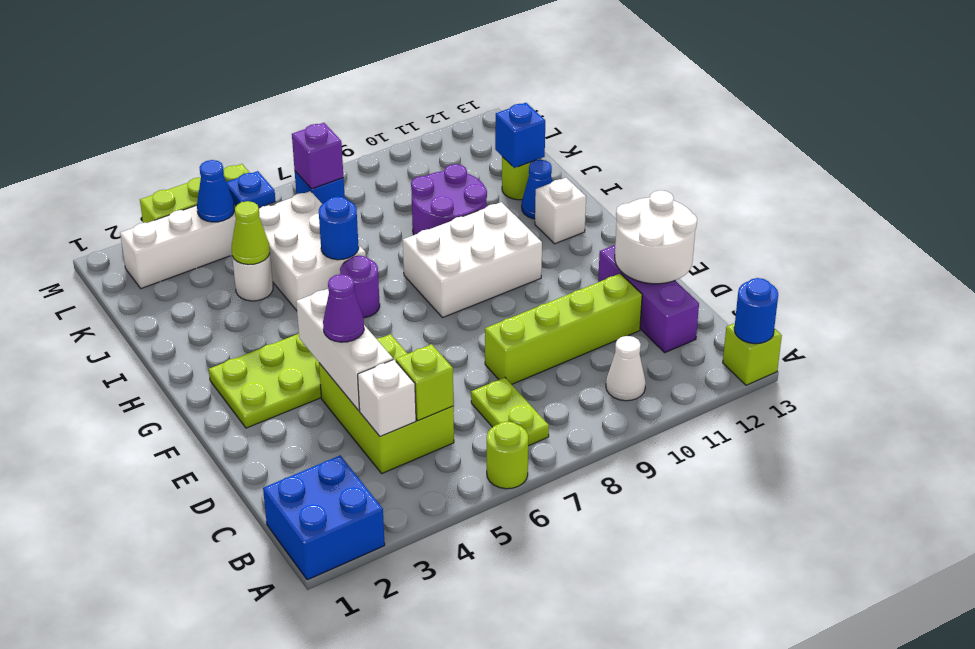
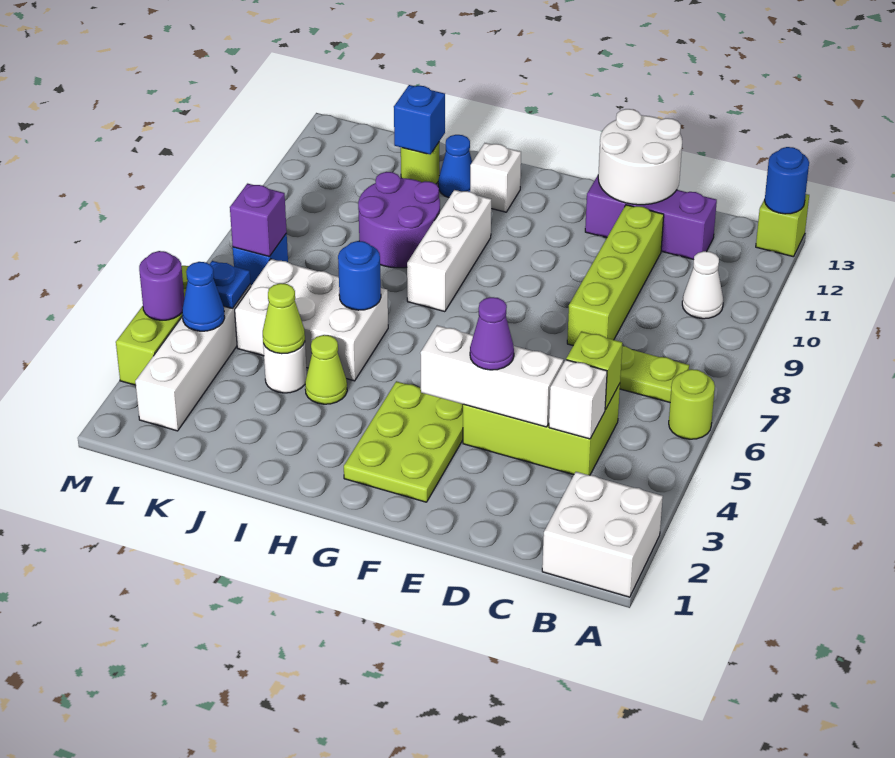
blue brick A1:B2 level 1 -> white brick A1:B2 level 1
white brick G8:H10 level 1 -> white brick H8:H10 level 1
purple round brick H6 level 1 -> purple round brick M4 level 2
none -> lime cone I4 level 1

